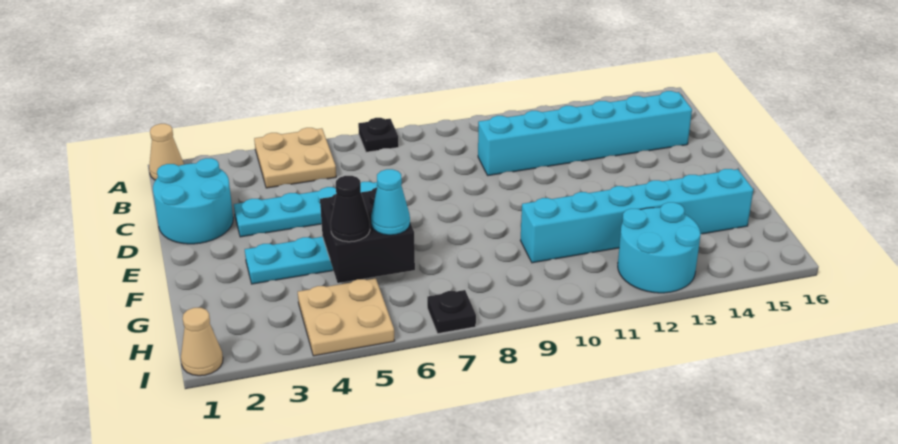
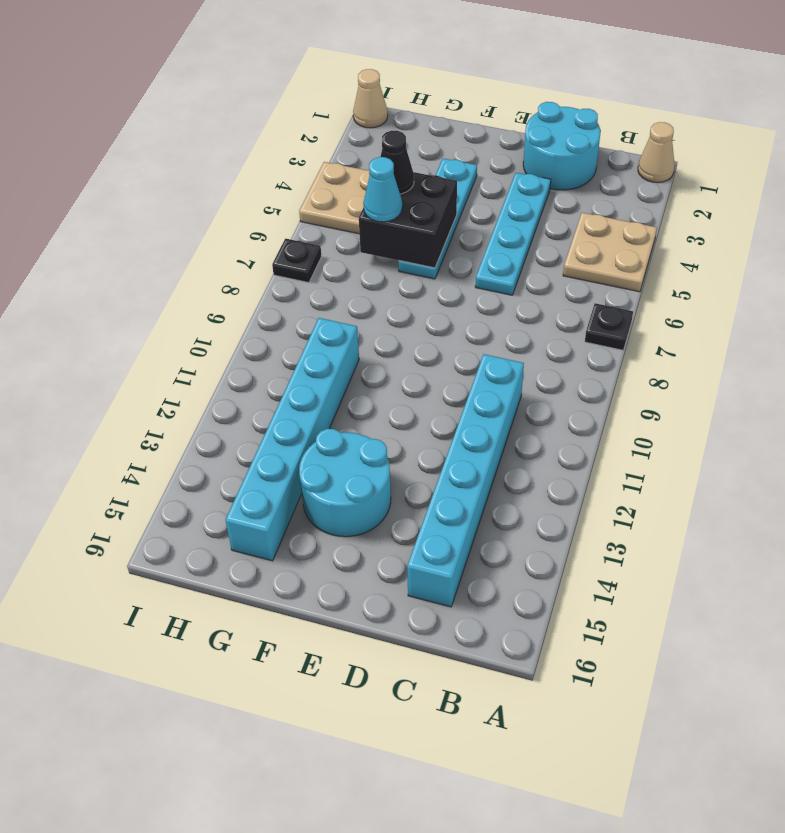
cyan round brick H12:I13 level 1 -> cyan round brick E13:F14 level 1

